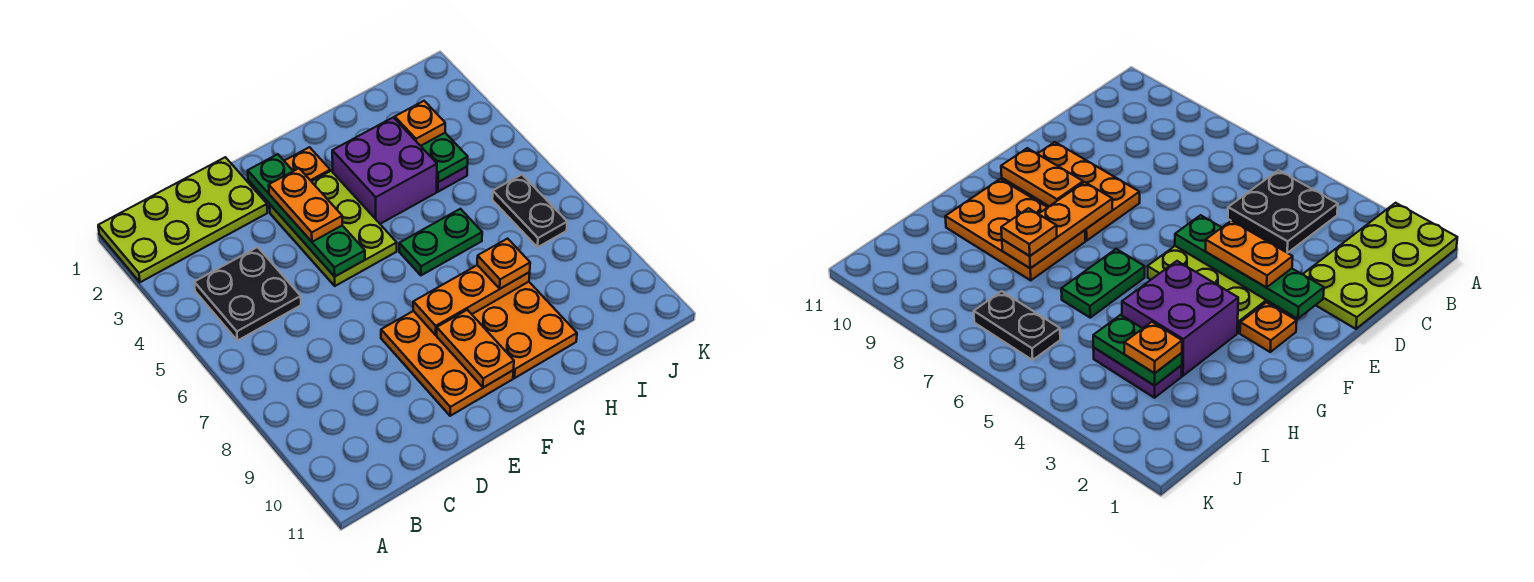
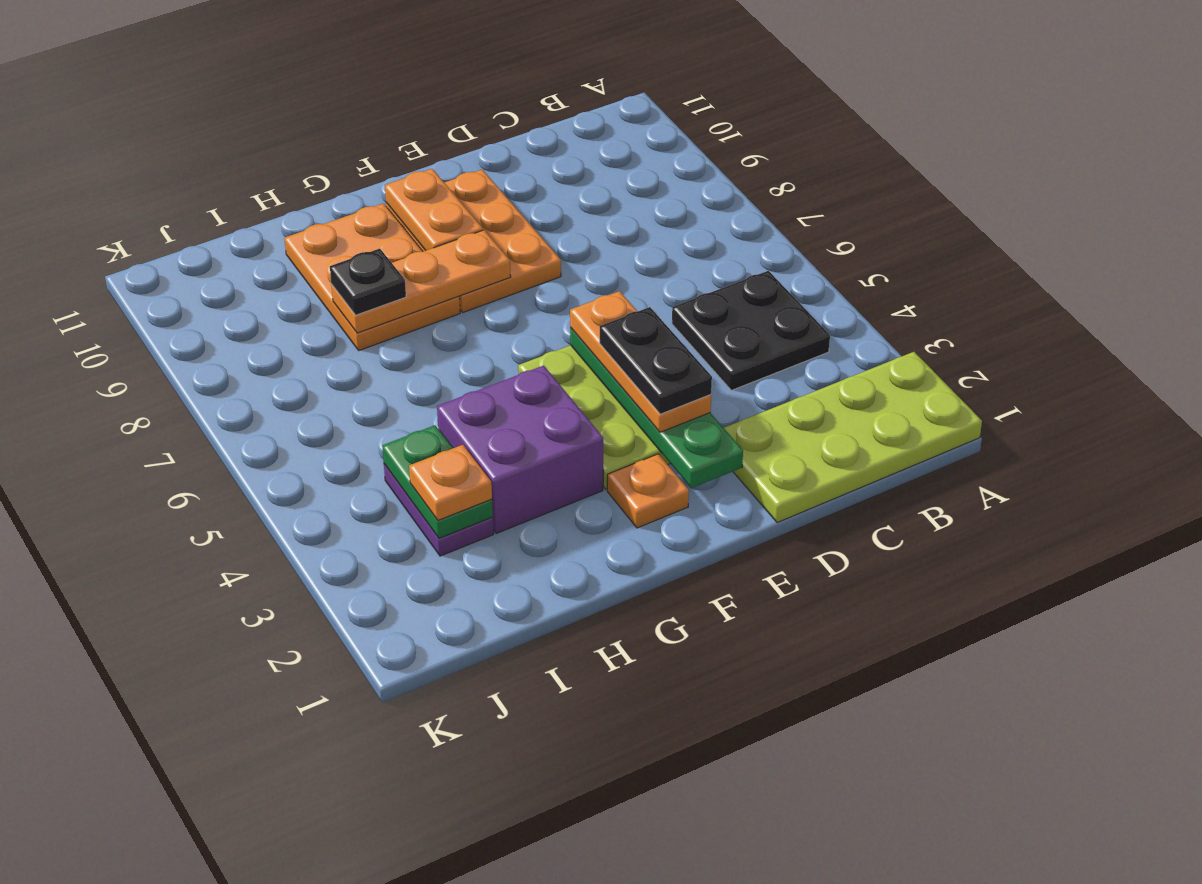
orange plate E3:E4 level 3 -> orange plate E3:E5 level 3
green plate G6:H6 level 1 -> none
orange plate H8 level 3 -> black plate H8 level 3
black plate J6:J7 level 1 -> black plate E3:E4 level 4

